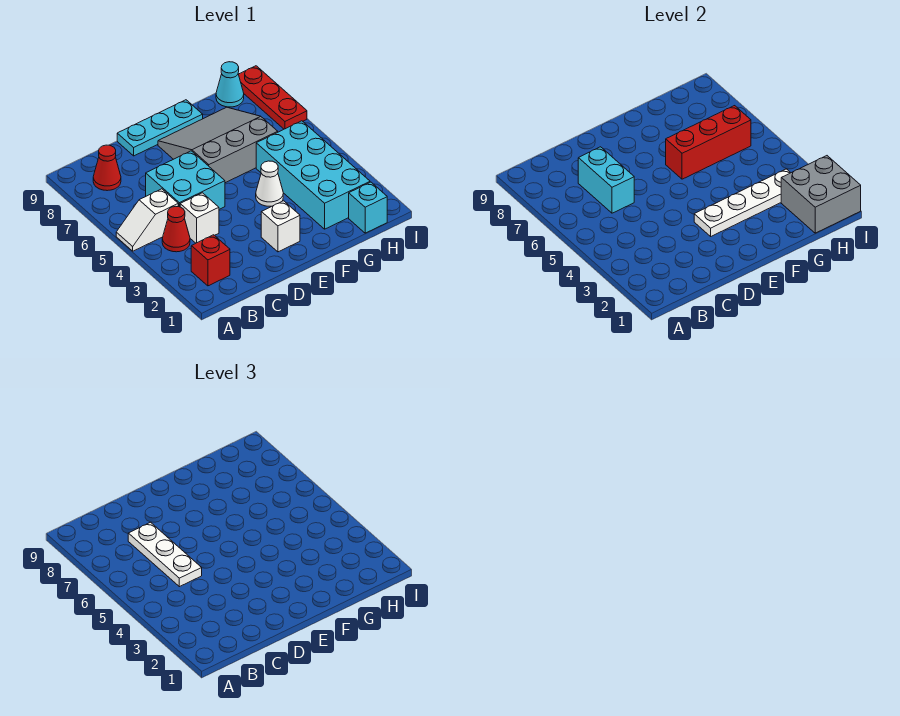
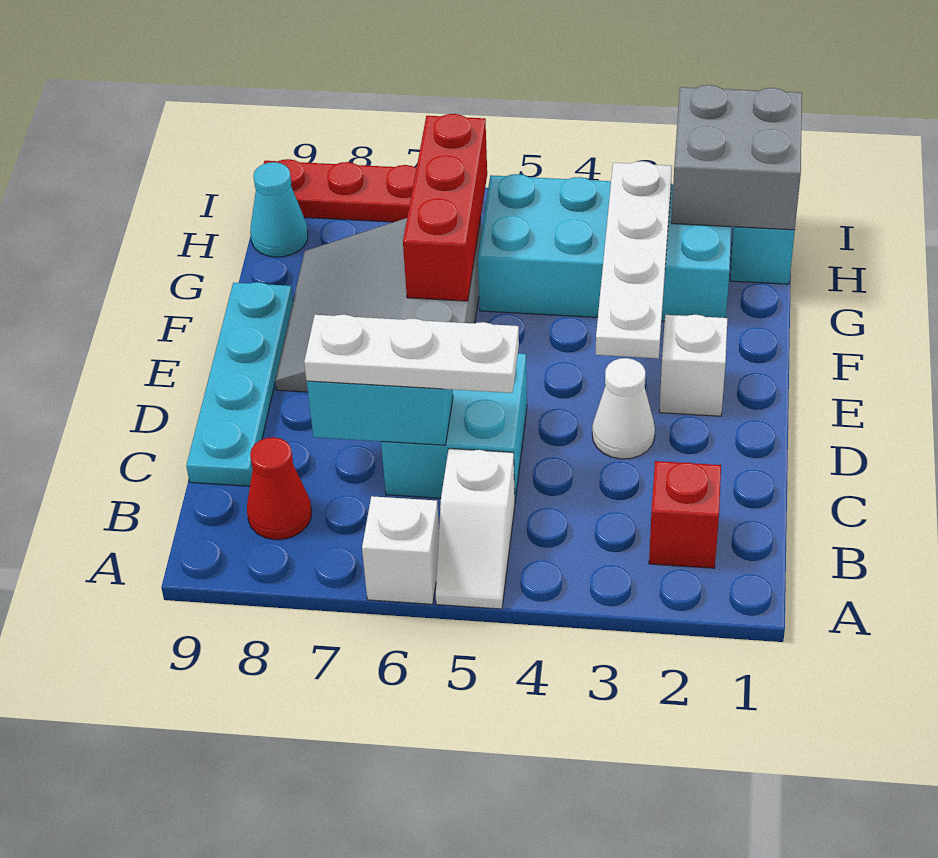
red cone B4 level 1 -> none
white brick C4 level 1 -> white brick A6 level 1
cyan plate D9:F9 level 1 -> cyan plate C9:F9 level 1
white cone F4 level 1 -> white cone D3 level 1

